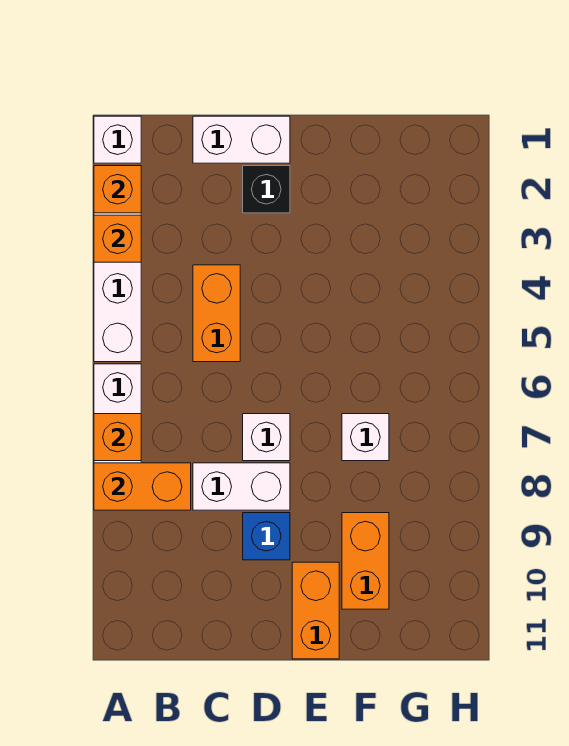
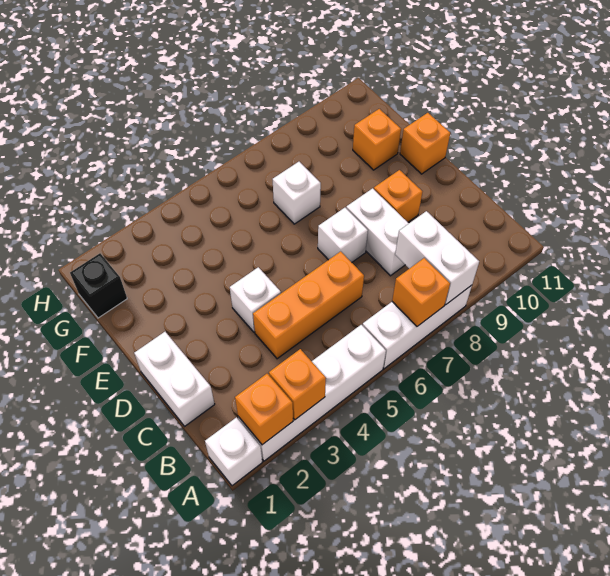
orange brick A8:B8 level 2 -> white brick A8:B8 level 2
orange brick C4:C5 level 1 -> orange brick C4:C6 level 1
black brick D2 level 1 -> black brick G1 level 1
none -> white brick D4 level 1
blue brick D9 level 1 -> orange brick D9 level 1
orange brick E10:E11 level 1 -> orange brick E11 level 1
orange brick F9:F10 level 1 -> orange brick F10 level 1

